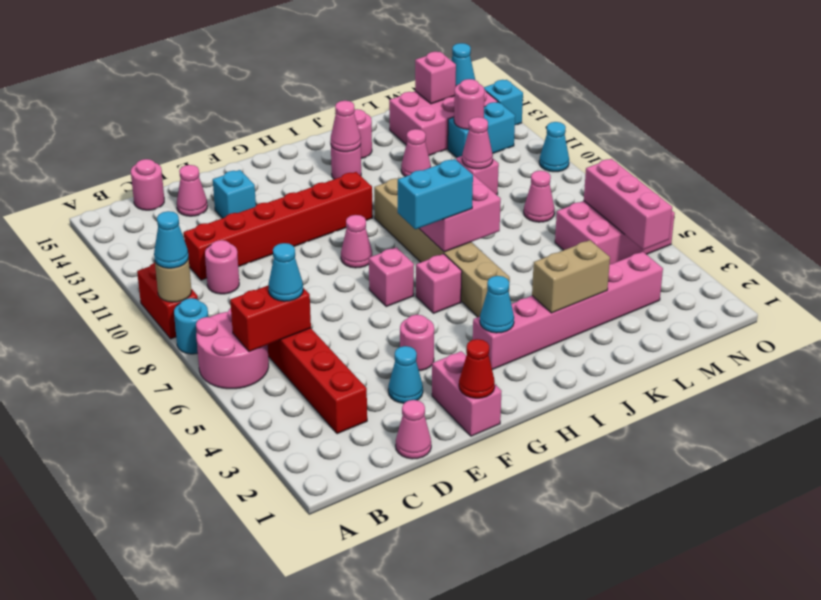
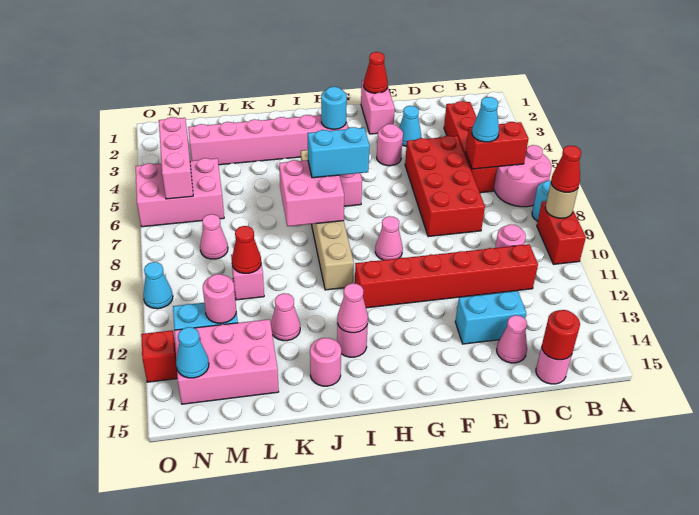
cyan cone A9 level 3 -> red cone A9 level 3
none -> red round brick C15 level 2
pink cone D1 level 1 -> none
none -> red brick D5:E8 level 1
cyan brick E13 level 1 -> cyan brick D13:E13 level 1
pink brick G7 level 1 -> none
cyan cone H3 level 2 -> cyan round brick H3 level 2
tan brick J3:K3 level 2 -> none
pink cone L10 level 2 -> red cone L10 level 2
pink brick M14 level 2 -> none
cyan brick O13 level 1 -> red brick O13 level 1

